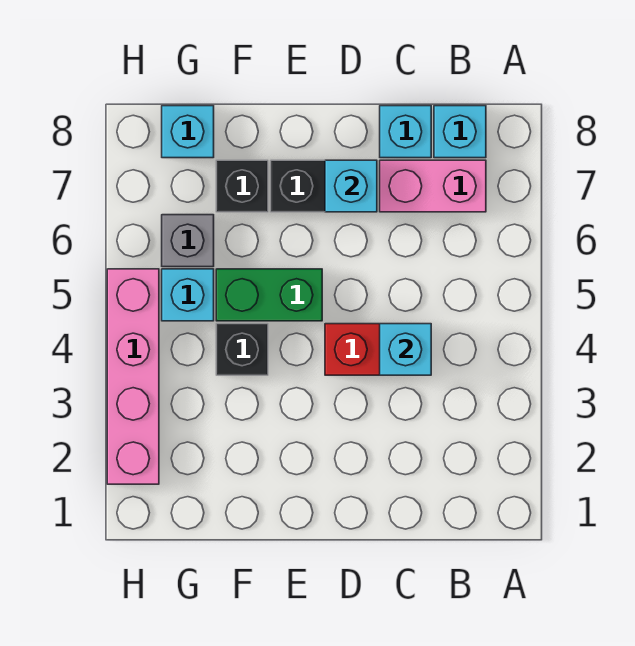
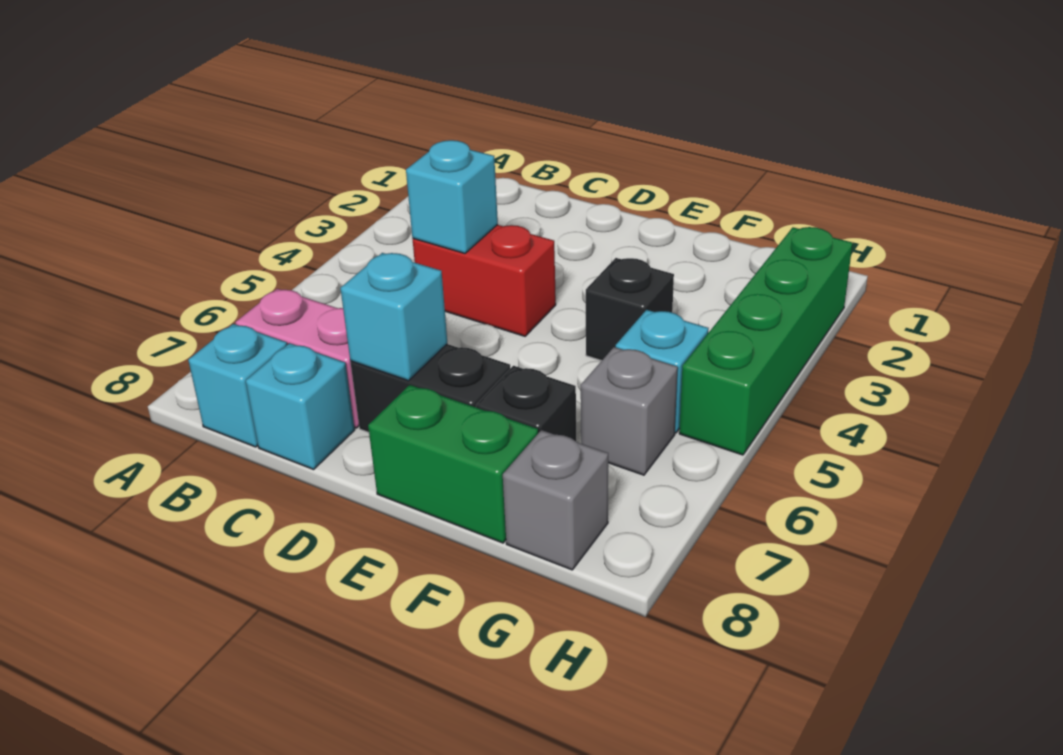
green brick E5:F5 level 1 -> green brick E8:F8 level 1
cyan brick G8 level 1 -> grey brick G8 level 1
pink brick H2:H5 level 1 -> green brick H2:H5 level 1

